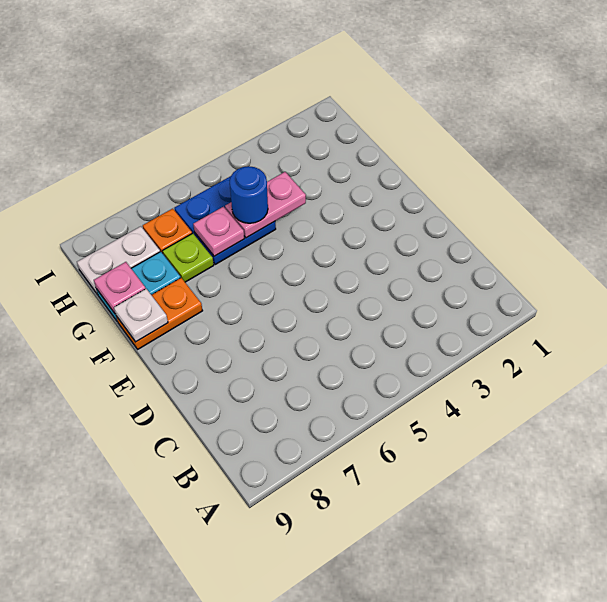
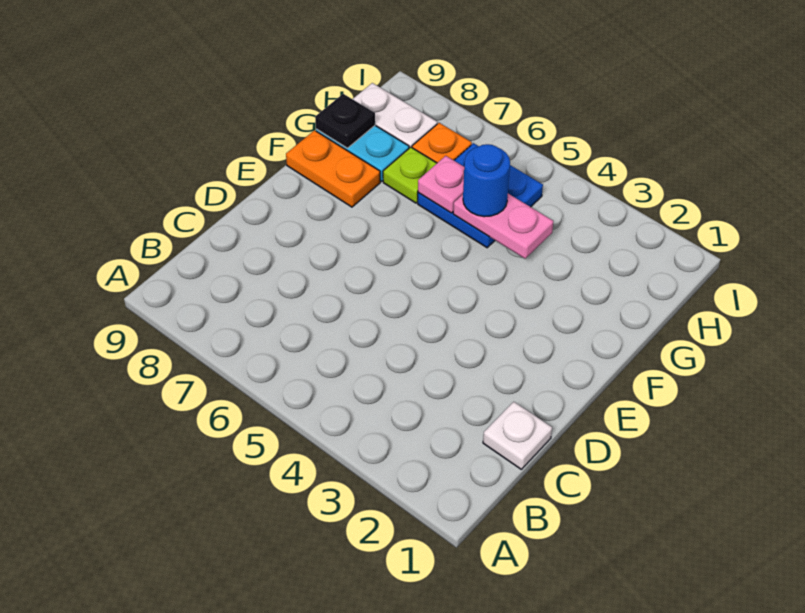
white plate F9 level 2 -> white plate C1 level 1
pink plate G9 level 2 -> black plate G9 level 2

